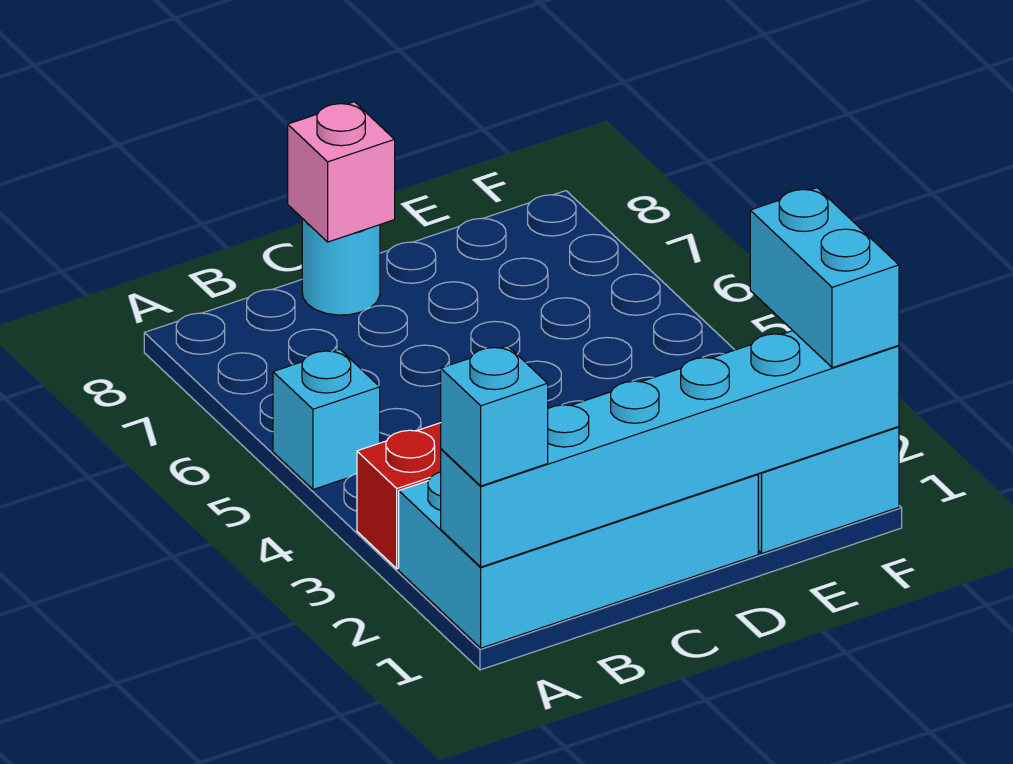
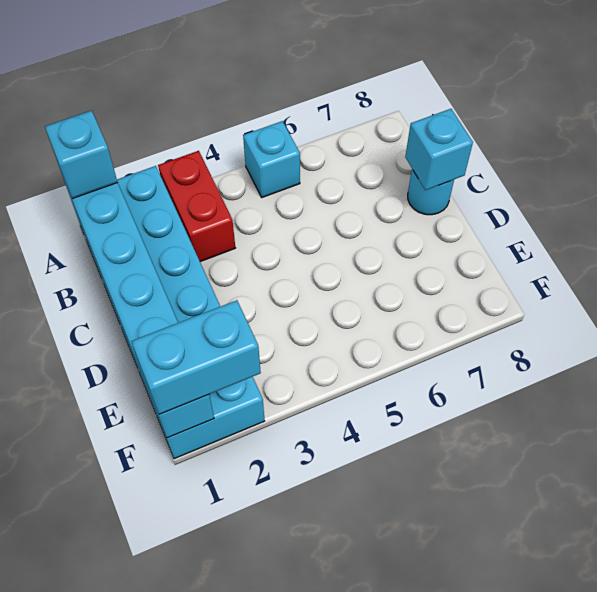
pink brick C8 level 2 -> cyan brick C8 level 2

